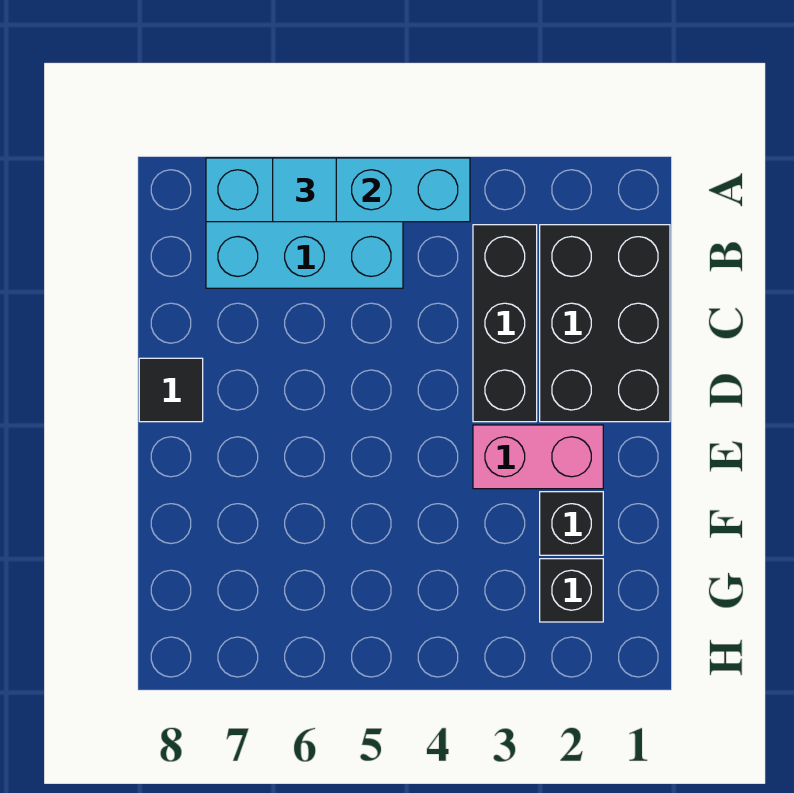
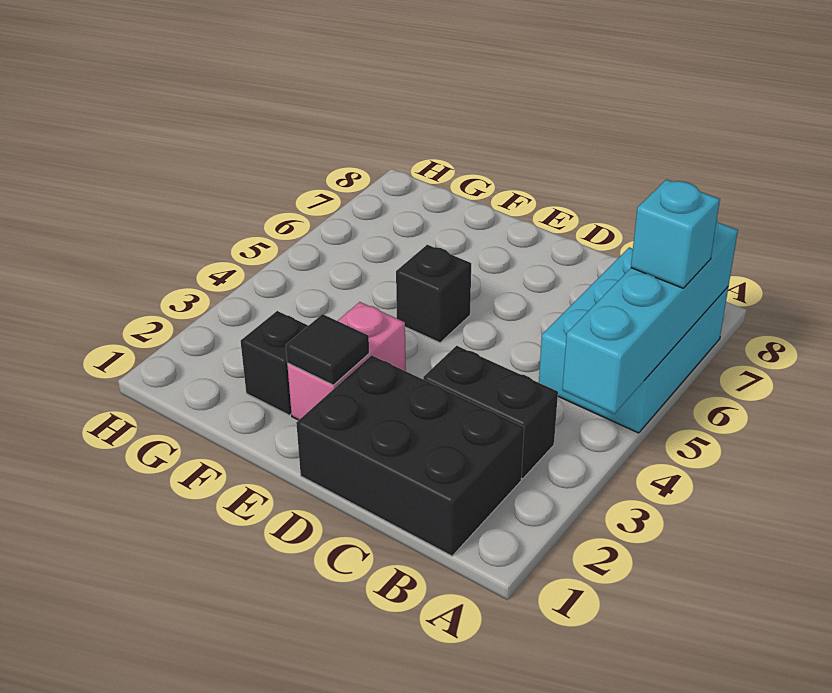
cyan tile A6 level 3 -> cyan brick A6 level 3
black brick B3:D3 level 1 -> black brick B3:C3 level 1
black tile D8 level 1 -> black tile E2 level 2
black brick G2 level 1 -> black brick E5 level 1

